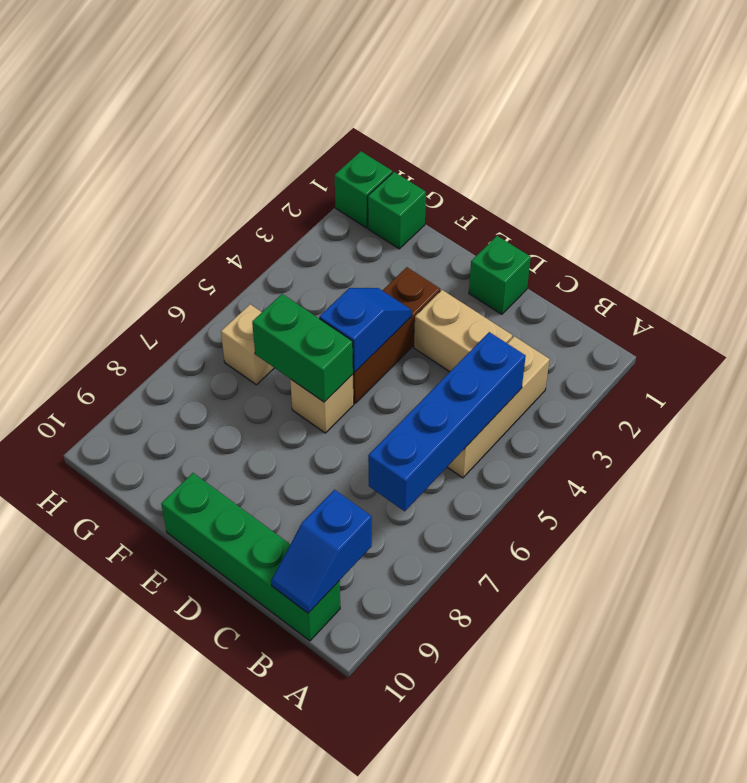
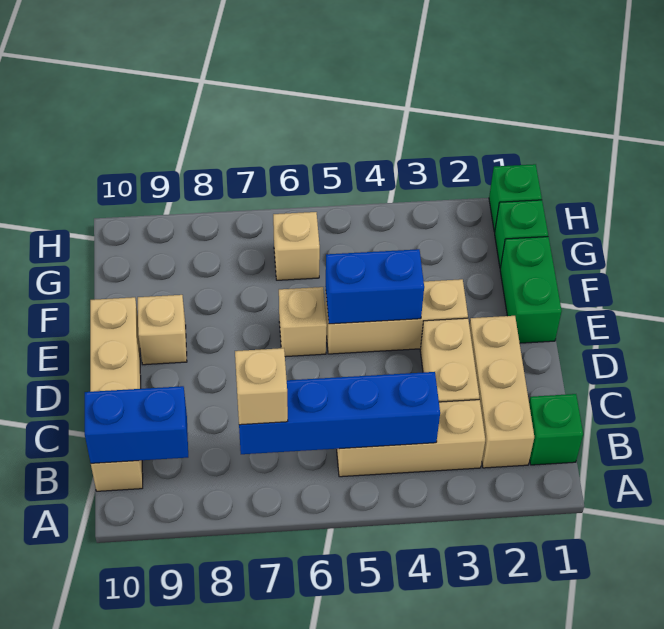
none -> tan brick B2:D2 level 1
none -> tan brick B7 level 3
blue slope B9:B10 level 2 top 9 -> blue brick B9:B10 level 2
green brick B10:E10 level 1 -> tan brick B10:E10 level 1
green brick D1 level 1 -> green brick B1 level 1
brown brick E3:E5 level 1 -> tan brick E3:E5 level 1
blue slope E4:E5 level 2 top 5 -> blue brick E4:E5 level 2
green brick E6:F6 level 2 -> green brick E1:F1 level 1
none -> tan brick E9 level 1

